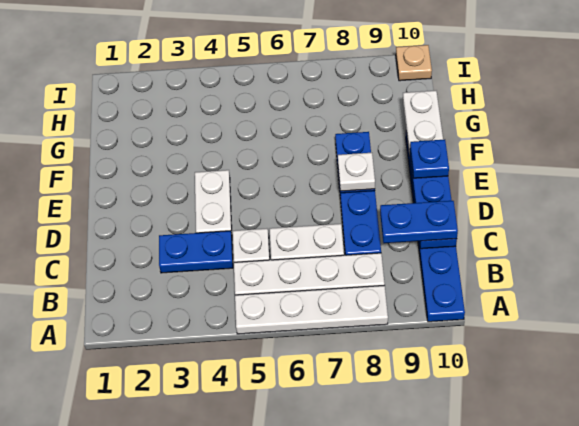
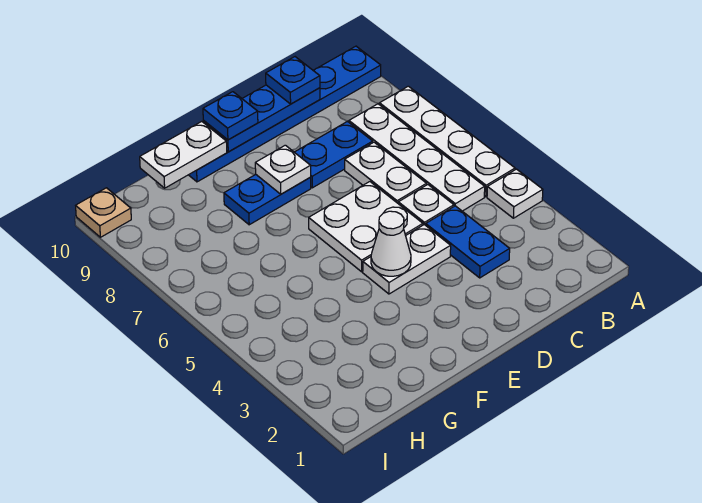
none -> white plate A4 level 1
blue plate C9:C10 level 3 -> blue plate C10 level 3
none -> white plate D5:E6 level 1
none -> white cone E4 level 2

